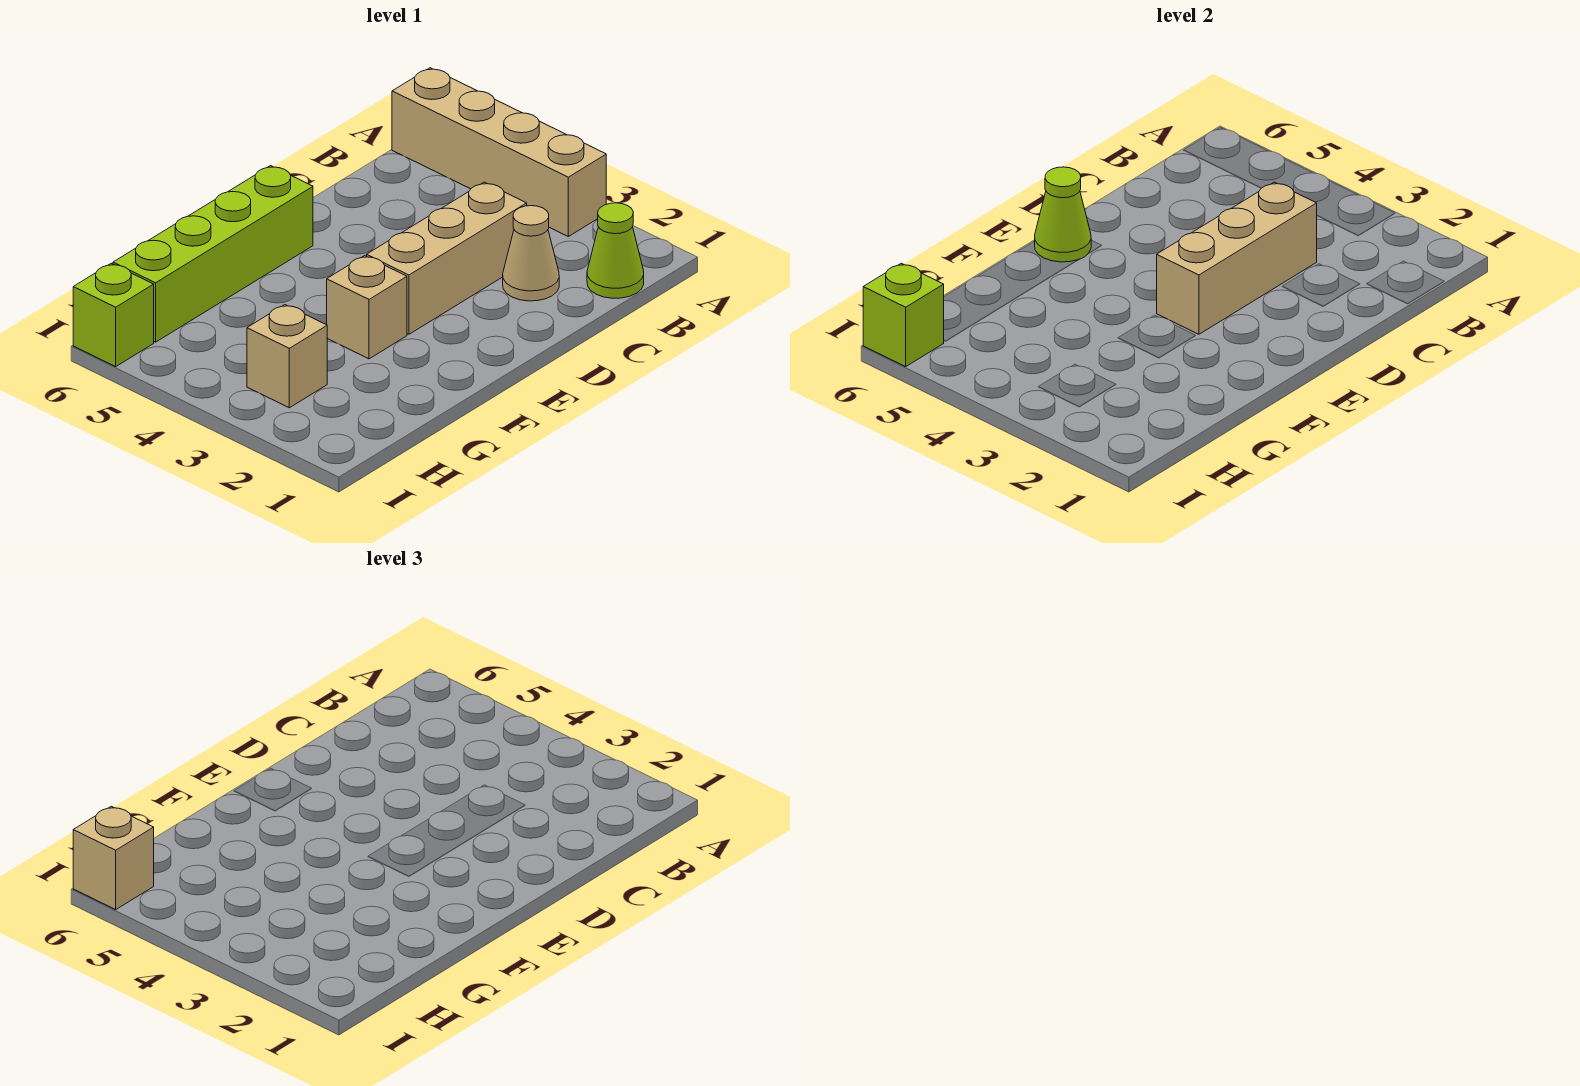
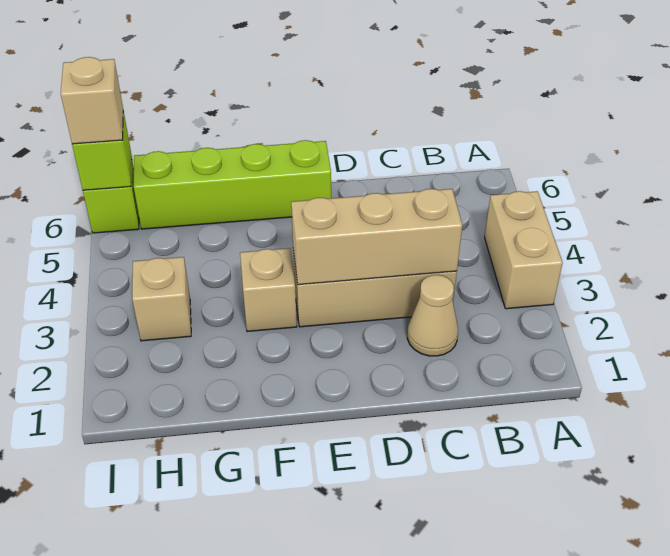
tan brick A3:A6 level 1 -> tan brick A3:A4 level 1
lime cone B1 level 1 -> none
lime cone E6 level 2 -> none

